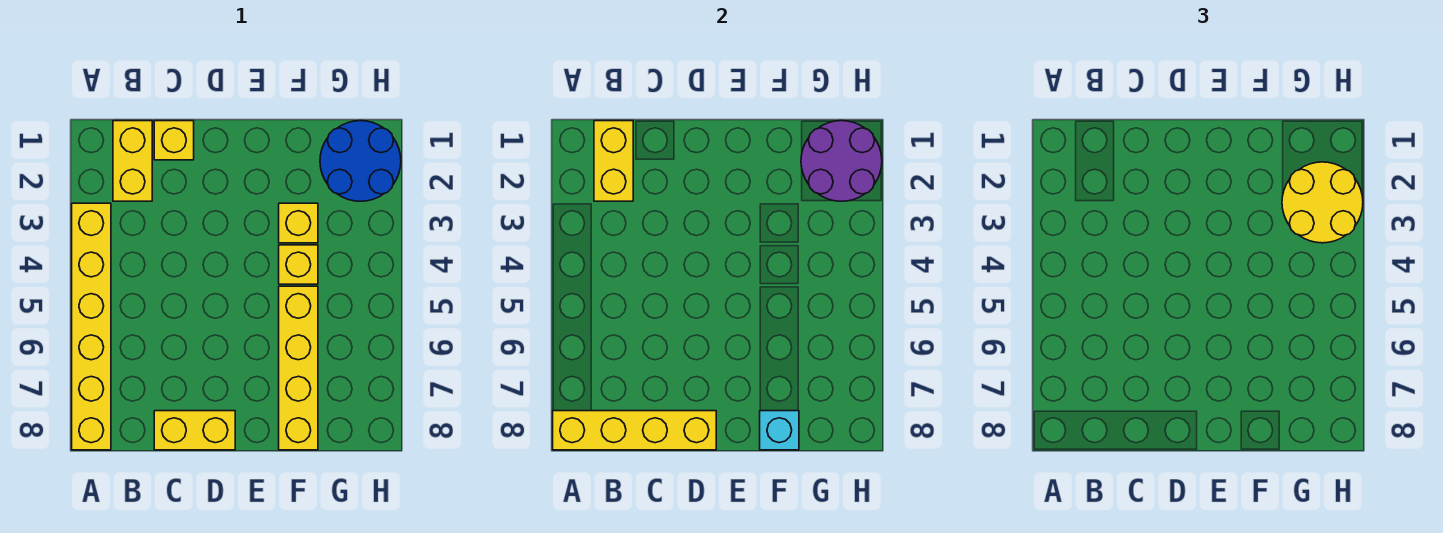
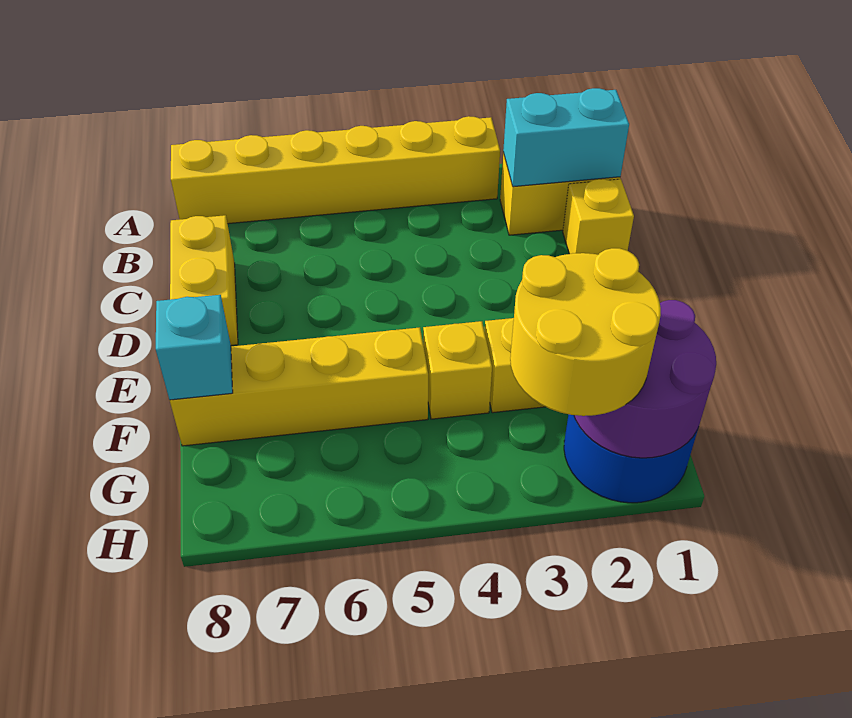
yellow brick A8:D8 level 2 -> none
yellow brick B1:B2 level 2 -> cyan brick B1:B2 level 2

